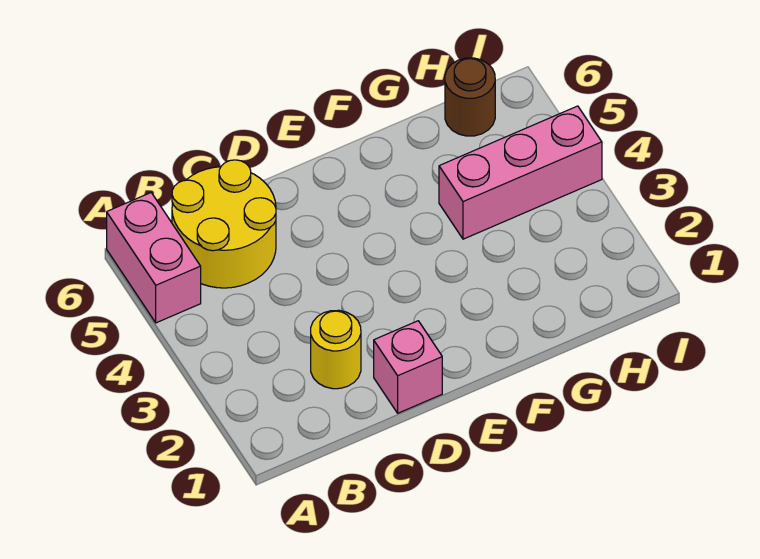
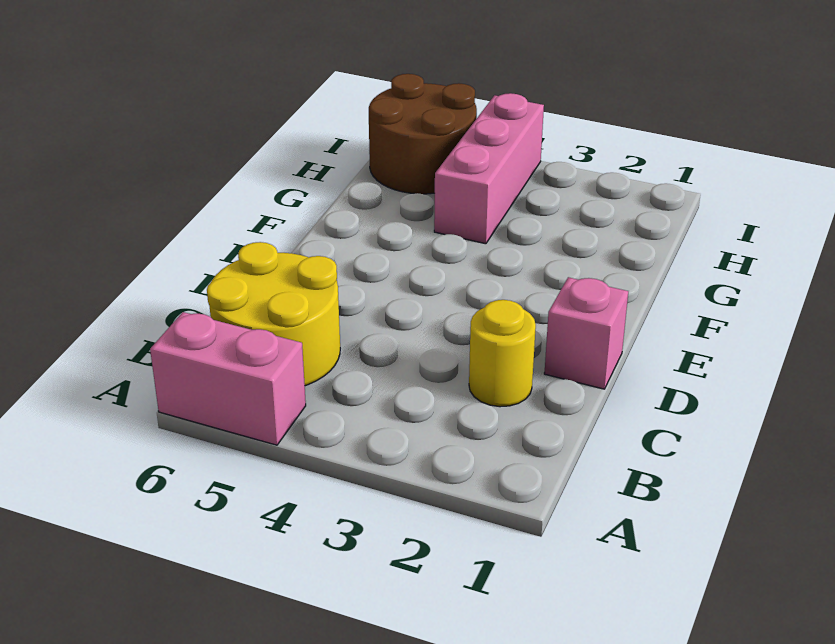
brown round brick H6 level 1 -> brown round brick H5:I6 level 1

